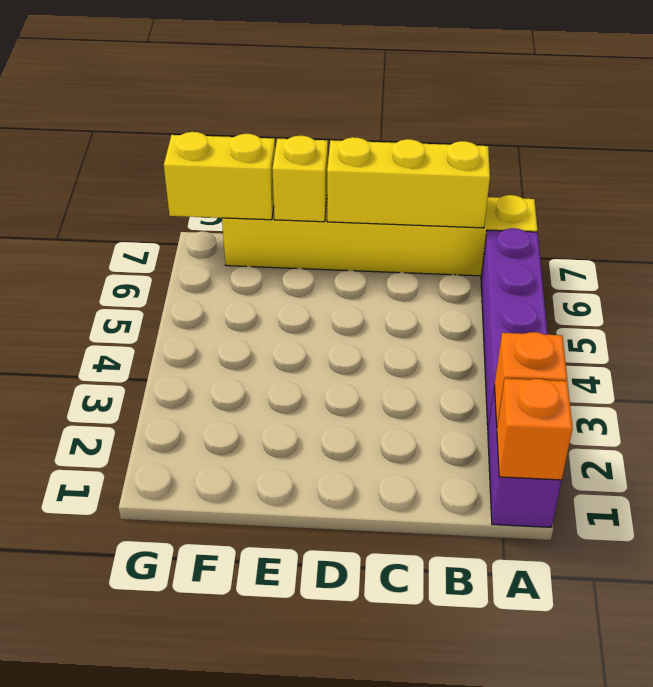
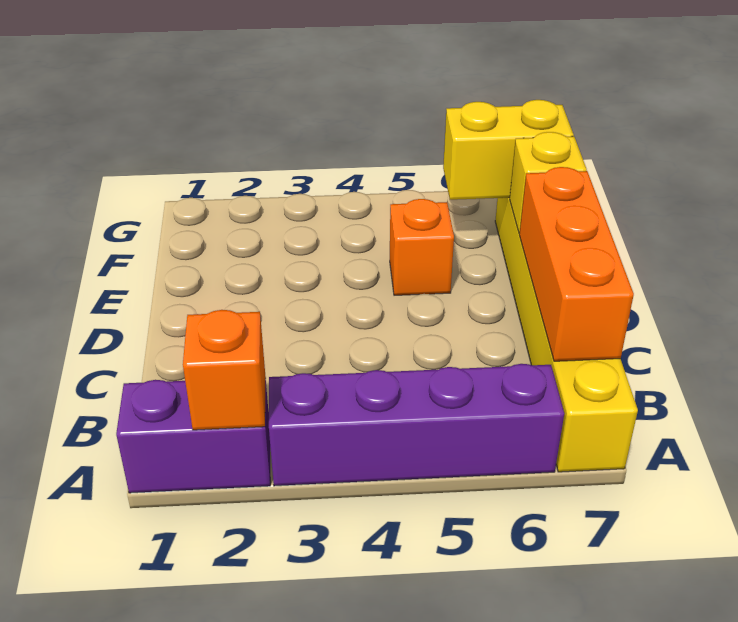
orange brick A1 level 2 -> orange brick E5 level 1
yellow brick B7:D7 level 2 -> orange brick B7:D7 level 2
yellow brick F7:G7 level 2 -> yellow brick F6:F7 level 2

